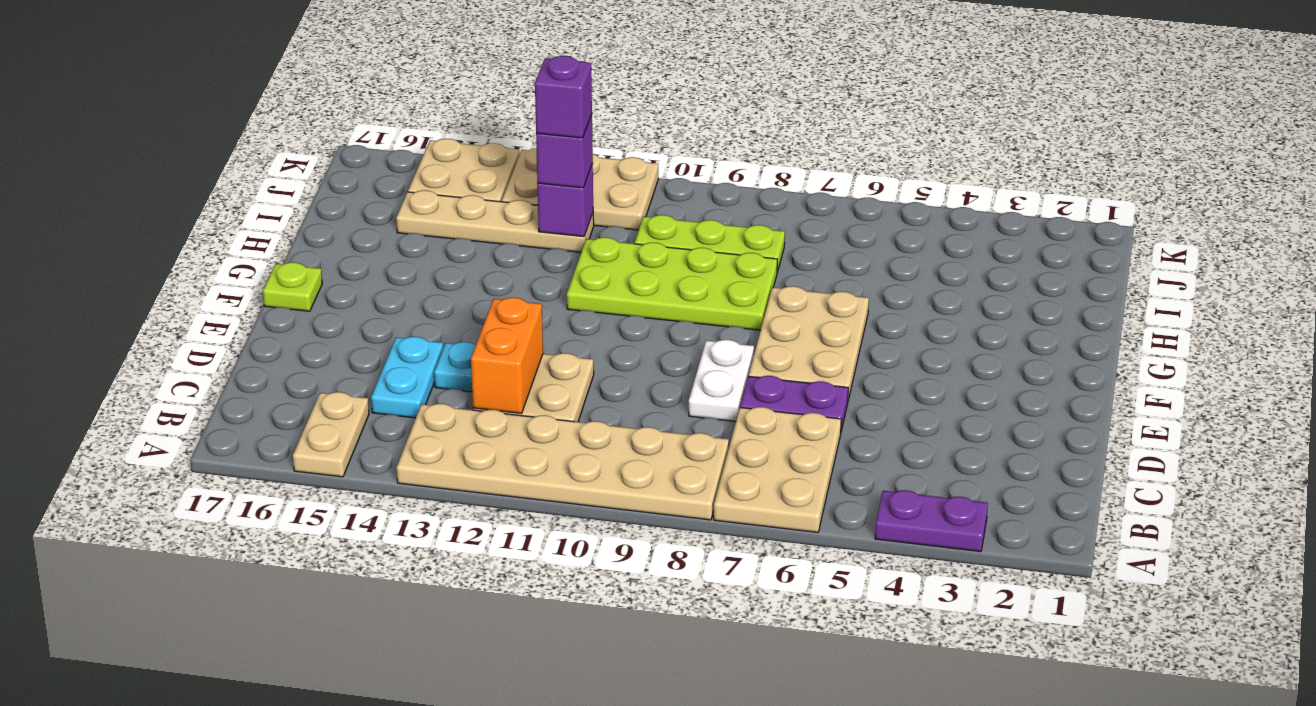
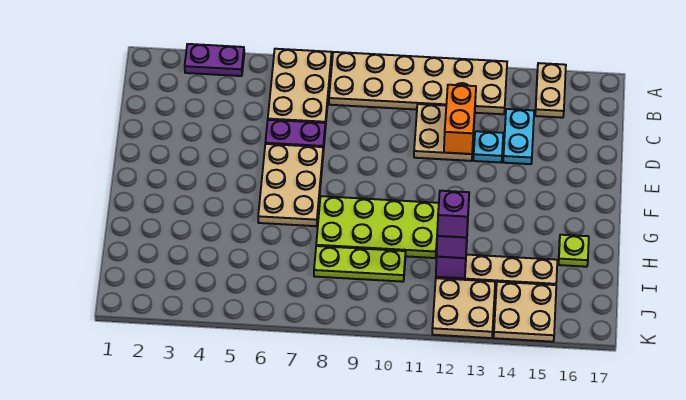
white plate D8:E8 level 1 -> none
lime plate F17 level 1 -> lime plate H16 level 1
tan plate J11:K13 level 1 -> tan plate J12:K13 level 1

